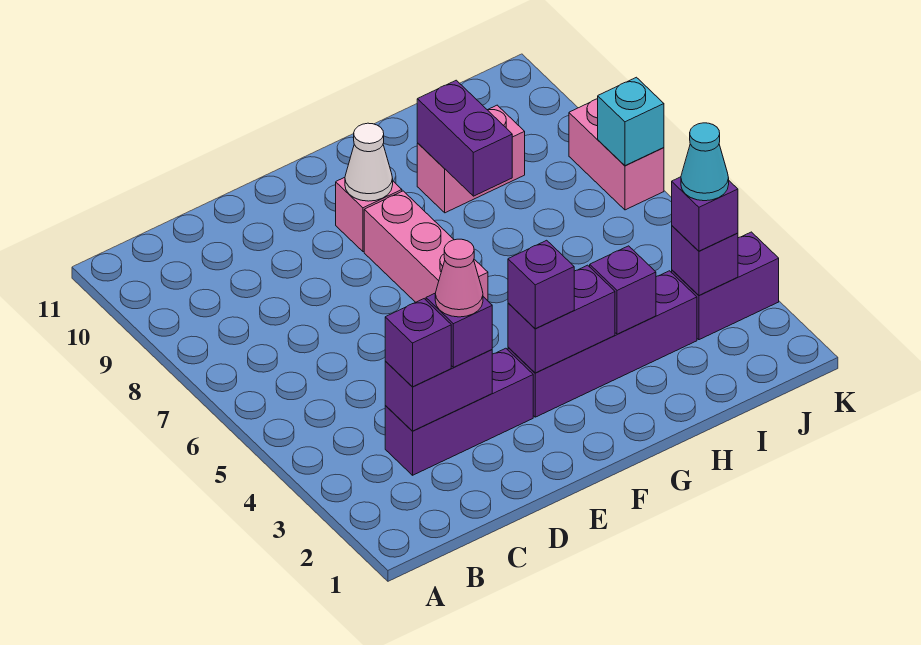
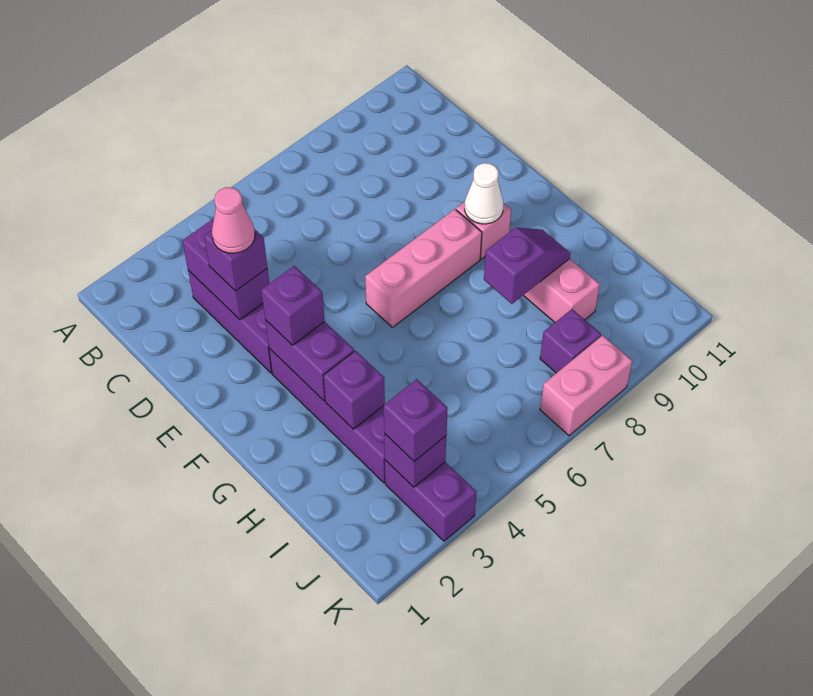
purple brick C3 level 3 -> purple brick J8 level 1
purple brick H8:H9 level 2 -> purple slope H8:H9 level 2 top 8
cyan cone J3 level 4 -> none
cyan brick K7 level 2 -> none

